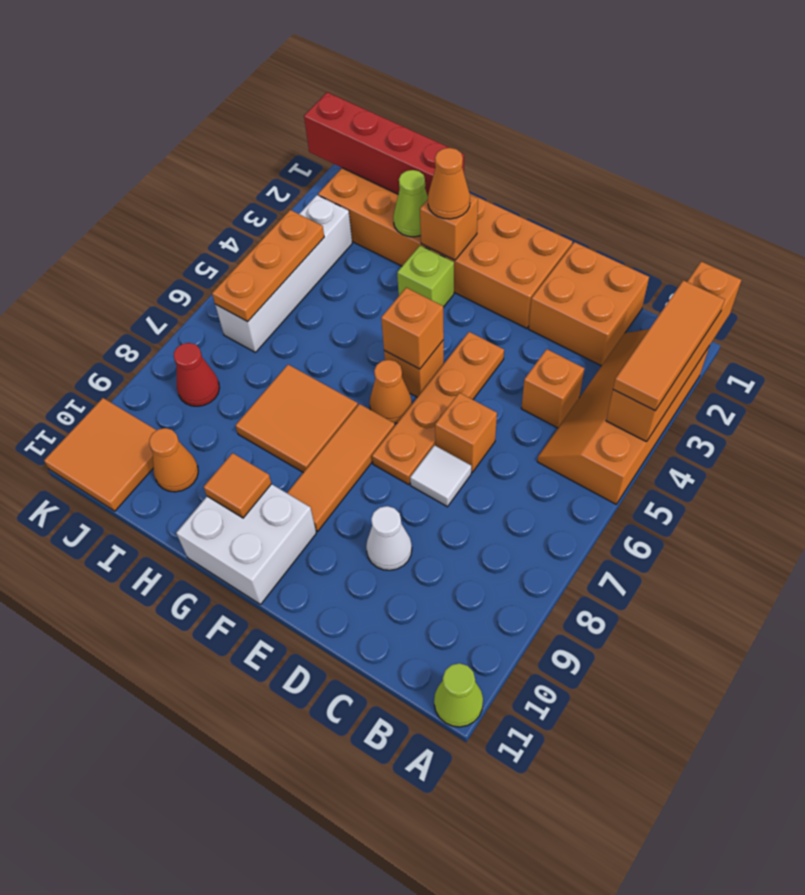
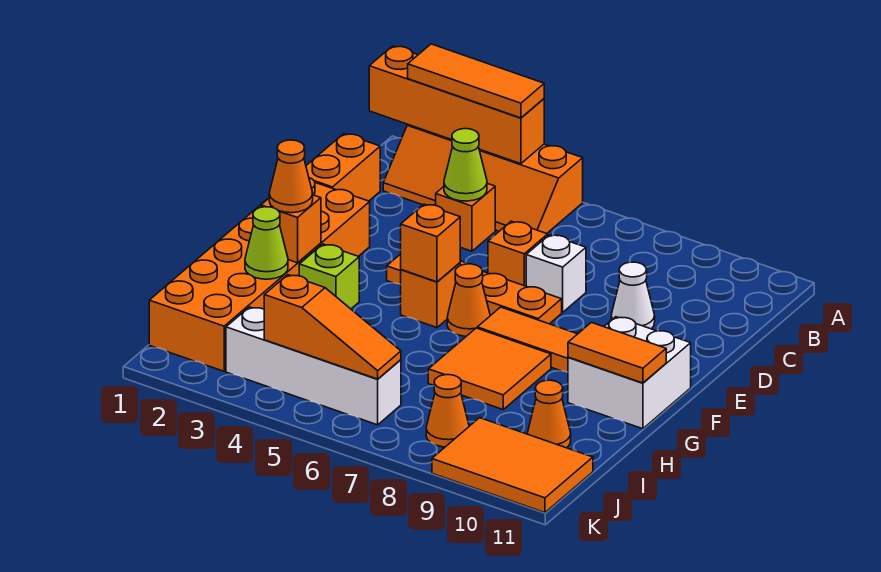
lime cone A11 level 1 -> lime cone C4 level 2
orange brick C1:D2 level 1 -> orange brick C1:D1 level 1
white tile D7 level 1 -> white brick D7 level 1
orange tile G10 level 2 -> orange tile G10:G11 level 2
red brick H1:K1 level 2 -> none
orange plate J4:J6 level 2 -> orange slope J4:J6 level 2 top 4
red cone J8 level 1 -> orange cone J8 level 1
orange tile J10:K11 level 1 -> orange tile J9:K11 level 1

